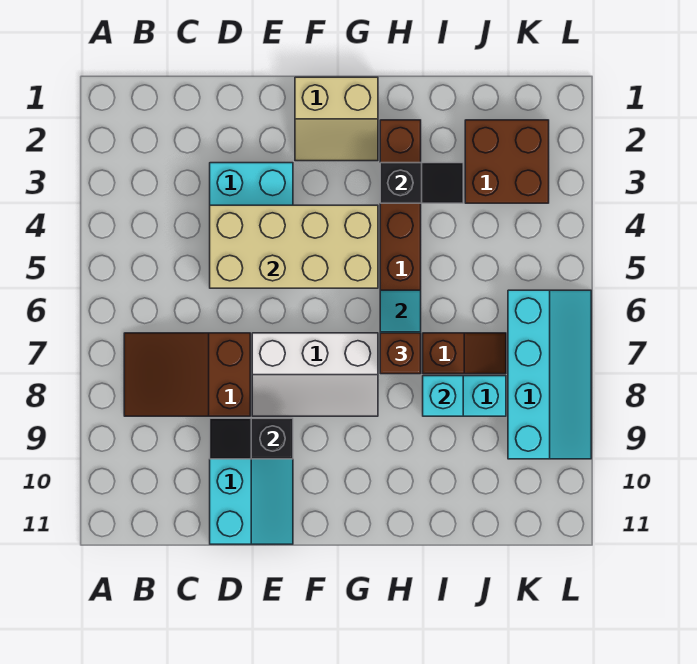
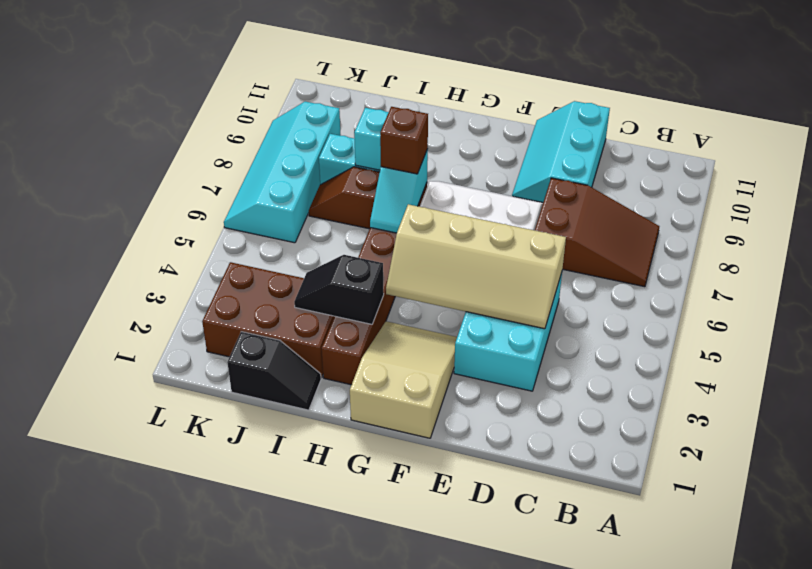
tan brick D4:G5 level 2 -> tan slope D4:G5 level 2 top 5
black slope D9:E9 level 2 top E -> black slope I1:J1 level 1 top J
tan slope F1:G2 level 1 top 1 -> tan slope F1:G3 level 1 top 1
brown brick J2:K3 level 1 -> brown brick I2:K3 level 1

